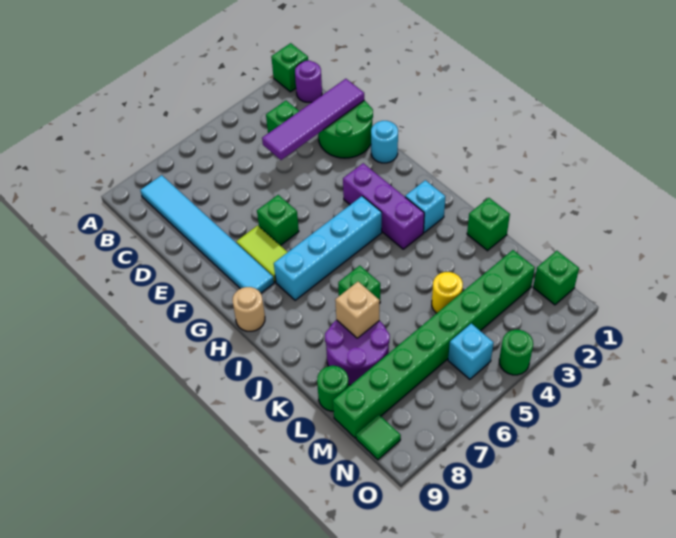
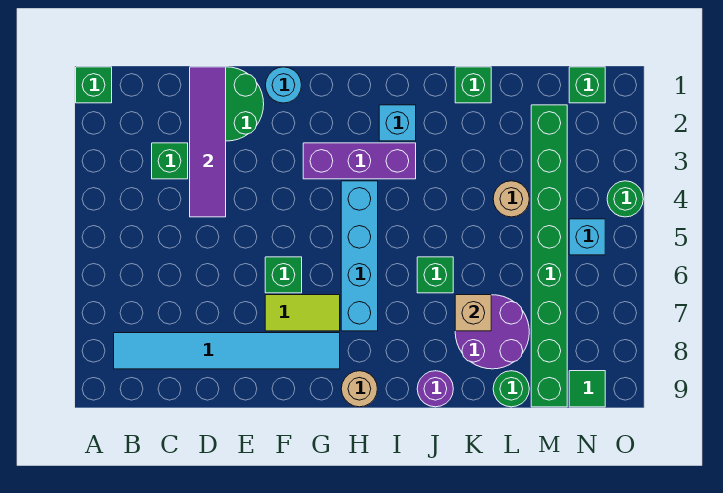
purple round brick B1 level 1 -> purple round brick J9 level 1
yellow round brick L4 level 1 -> tan round brick L4 level 1

